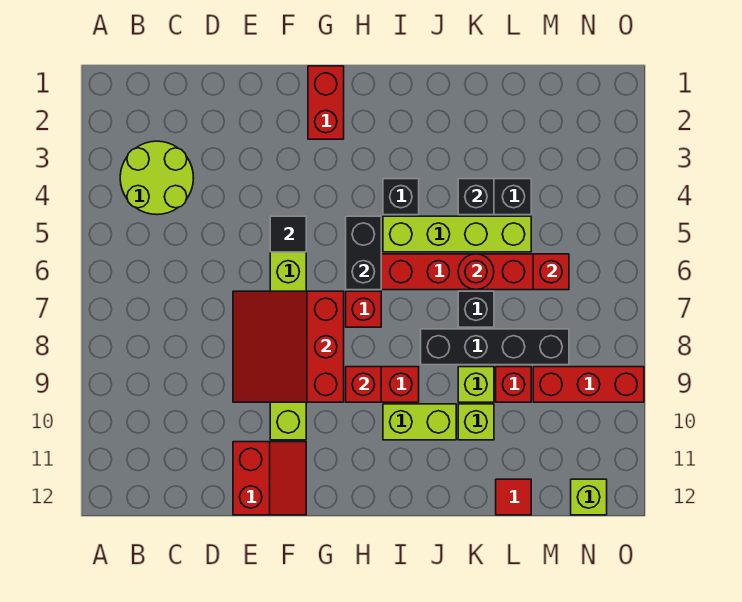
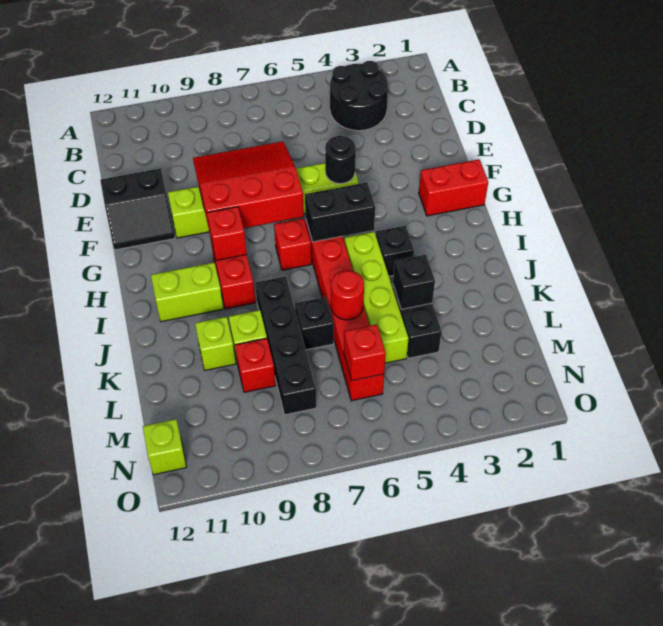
lime round brick B3:C4 level 1 -> black round brick B3:C4 level 1
red slope E11:F12 level 1 top E -> black slope E11:F12 level 1 top E
black tile F5 level 2 -> black round brick F5 level 2
lime brick I10:J10 level 1 -> lime brick I10:I11 level 1
red tile L12 level 1 -> none
red brick M9:O9 level 1 -> none

